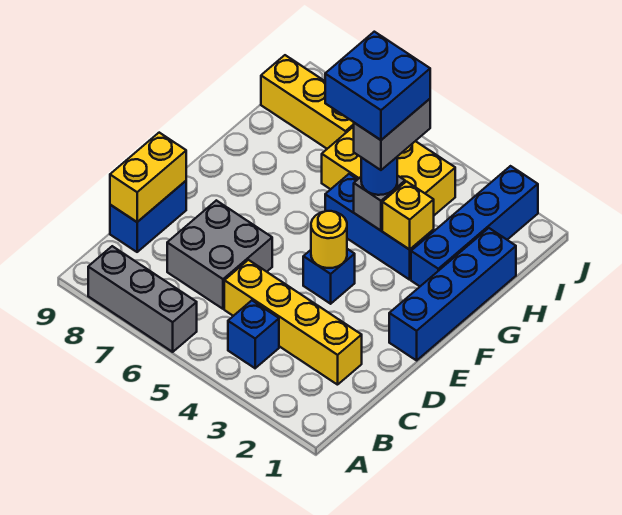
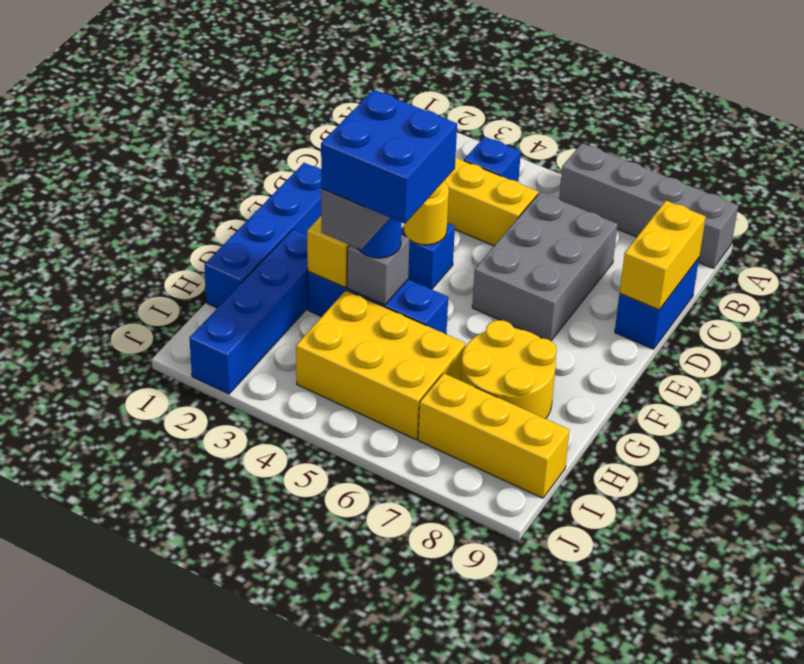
grey brick A6:A8 level 1 -> grey brick A6:A9 level 1
grey brick C6:D7 level 1 -> grey brick C6:E7 level 1
none -> yellow round brick G7:H8 level 1

